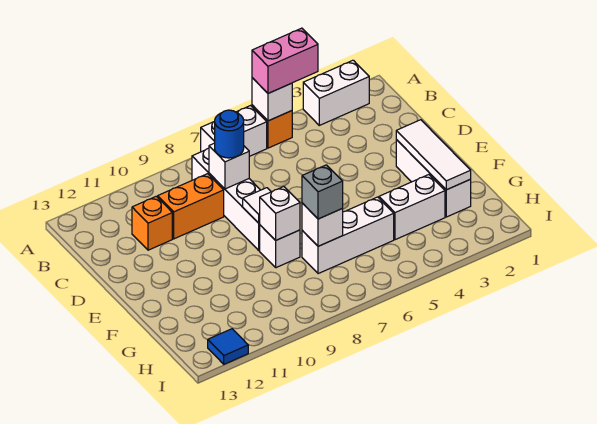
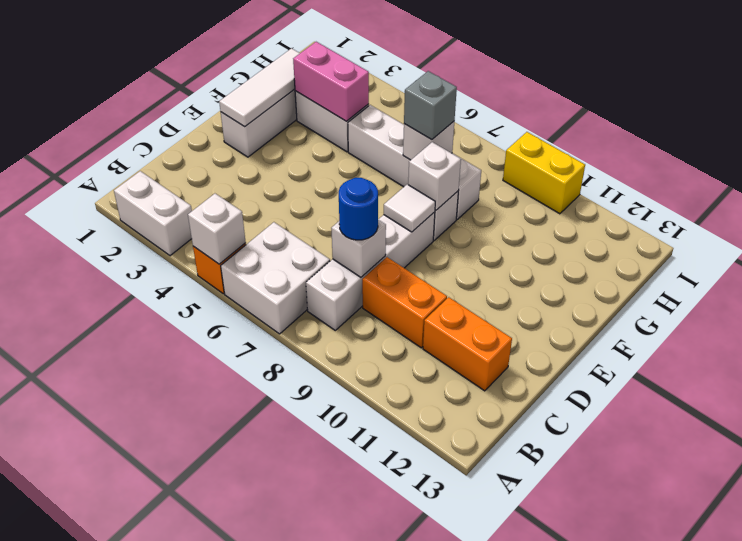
pink brick A4:A5 level 3 -> pink brick G3:G4 level 2
white brick A6:A7 level 1 -> white brick A6:B7 level 1
orange brick C11 level 1 -> orange brick C11:C12 level 1
white brick G5:G7 level 1 -> white brick G5:G8 level 1
none -> yellow brick I9:I10 level 1
blue tile I12 level 1 -> none

